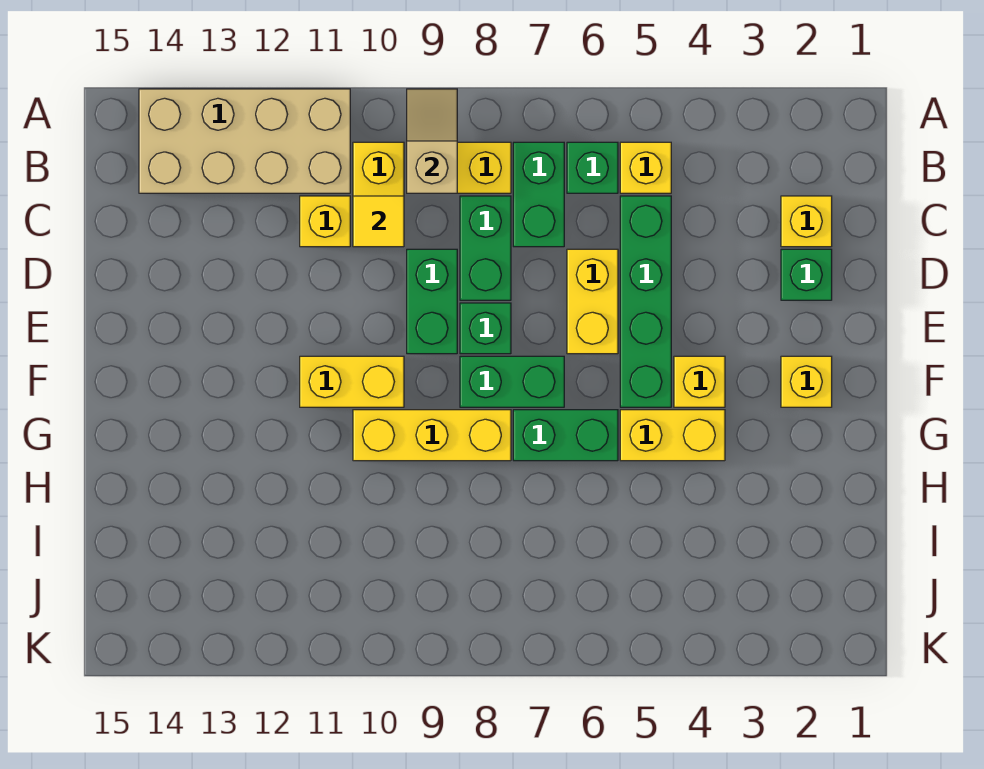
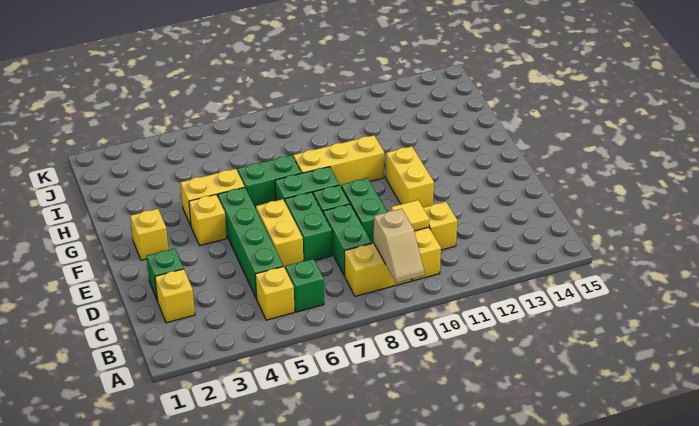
tan brick A11:B14 level 1 -> none
green brick B7:C7 level 1 -> green brick D7:E7 level 1
yellow brick F10:F11 level 1 -> yellow brick E11:F11 level 1

